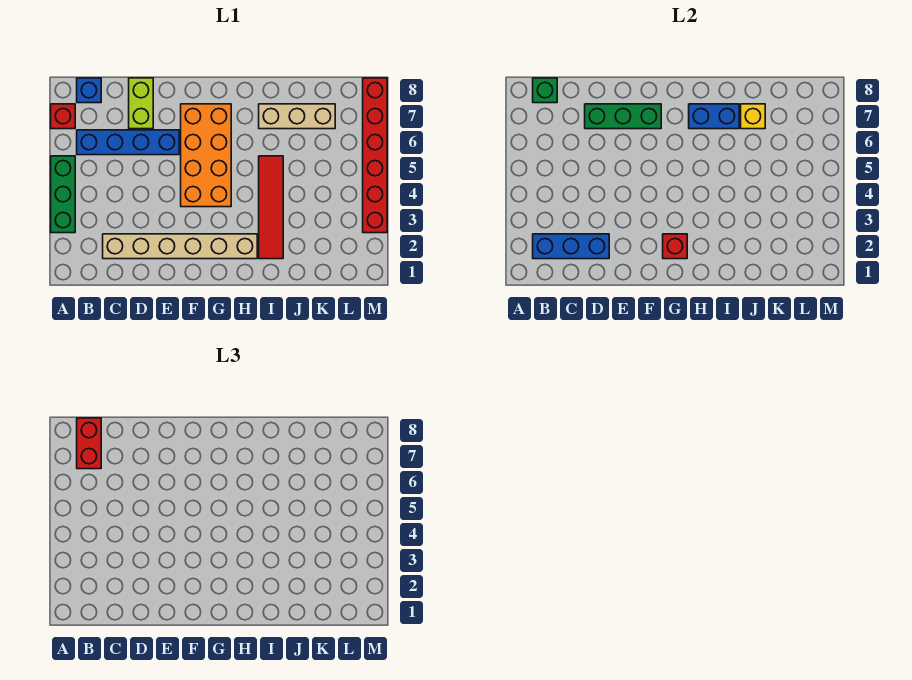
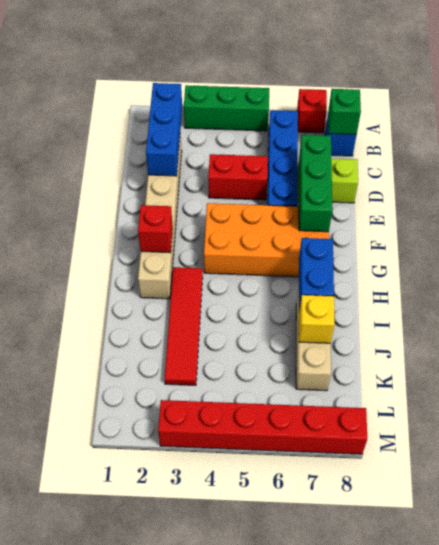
red brick B7:B8 level 3 -> red brick D4:D5 level 1
red tile I2:I5 level 1 -> red tile H3:K3 level 1

